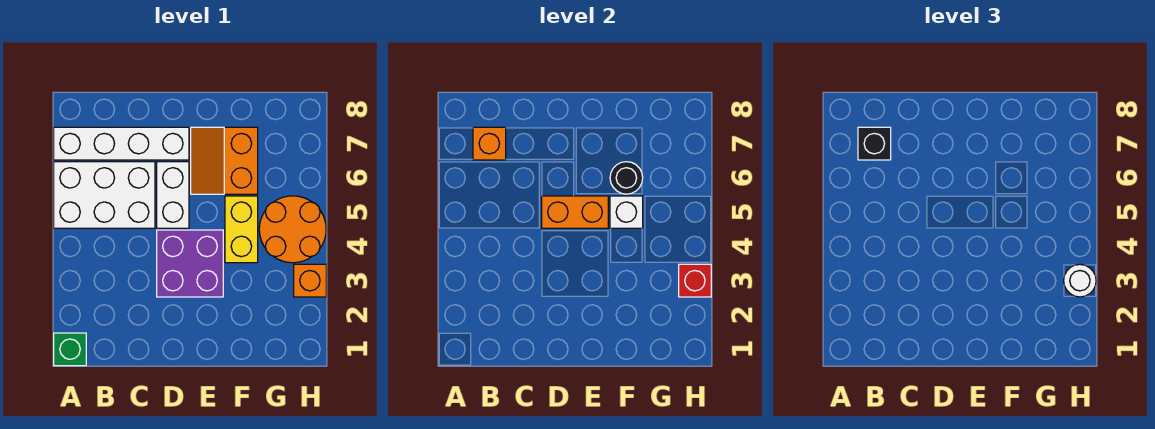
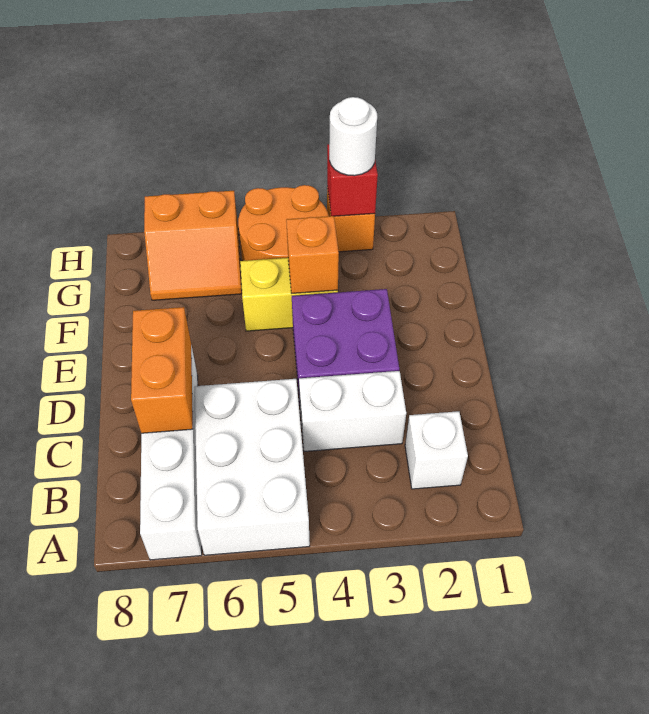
green brick A1 level 1 -> none
orange brick B7 level 2 -> orange brick F4 level 2
black brick B7 level 3 -> none
white brick D5:D6 level 1 -> white brick C3:C4 level 1
orange brick D5:E5 level 2 -> orange brick C7:D7 level 2
orange slope E6:F7 level 1 top F -> orange slope G6:H7 level 1 top H
white brick F5 level 2 -> white brick B2 level 1
black round brick F6 level 2 -> none

